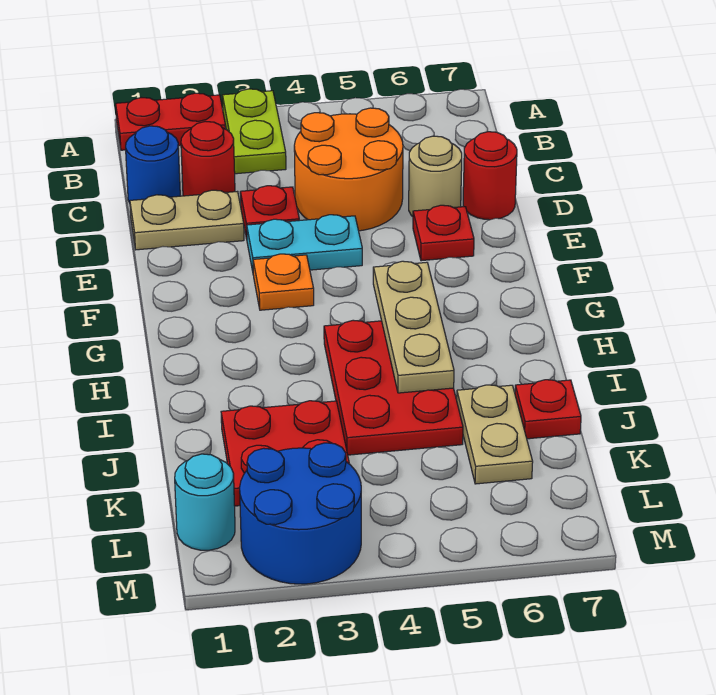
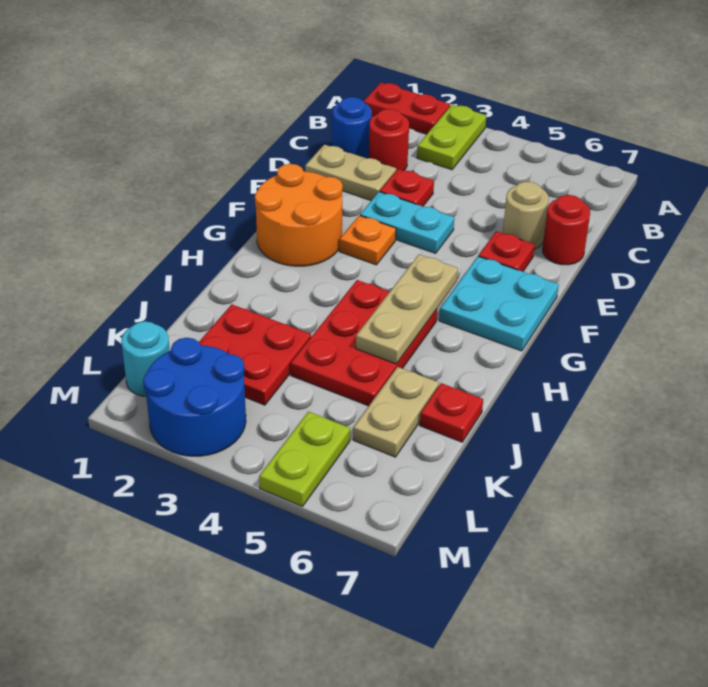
orange round brick C4:D5 level 1 -> orange round brick F1:G2 level 1
none -> cyan plate F6:G7 level 1
none -> lime plate L5:M5 level 1

